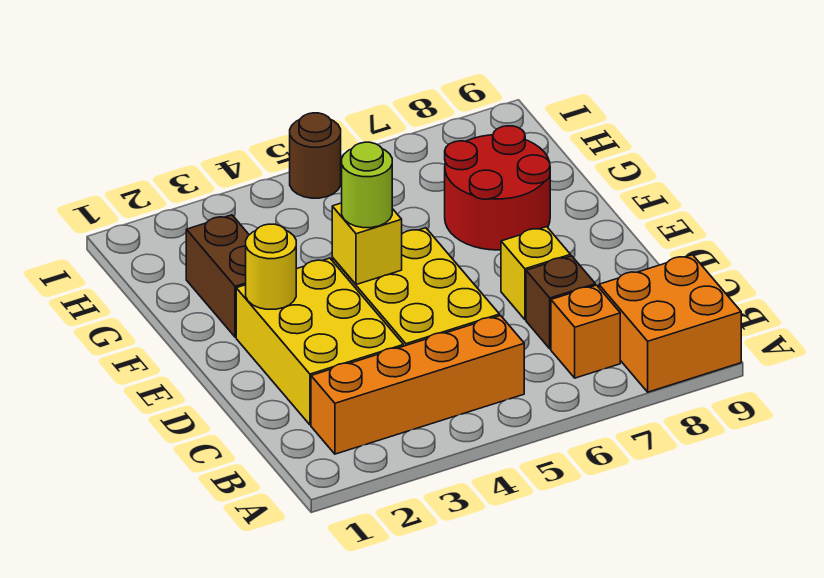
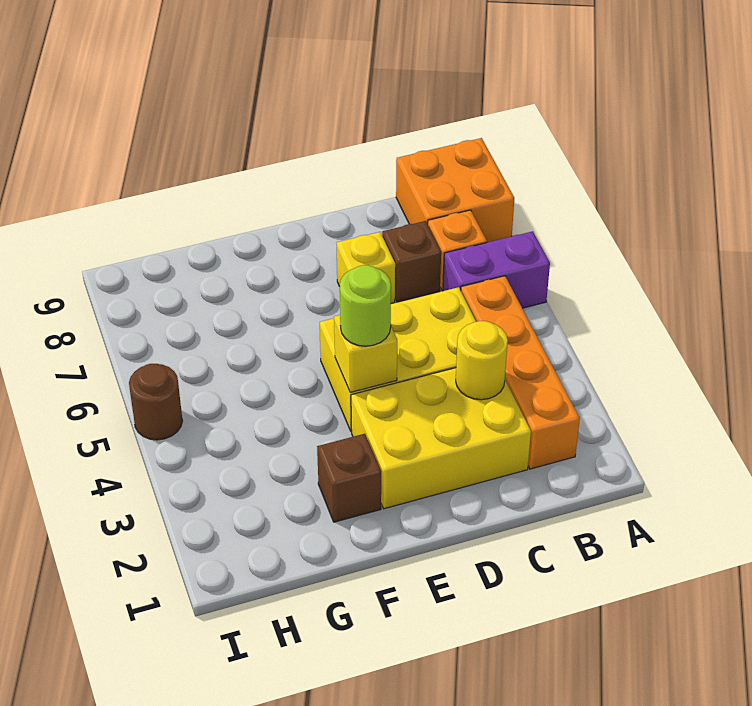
none -> purple brick A6:B6 level 1
yellow round brick E2 level 2 -> yellow round brick C3 level 2
brown brick F2:G2 level 1 -> brown brick F2 level 1
red round brick F7:G8 level 1 -> none

